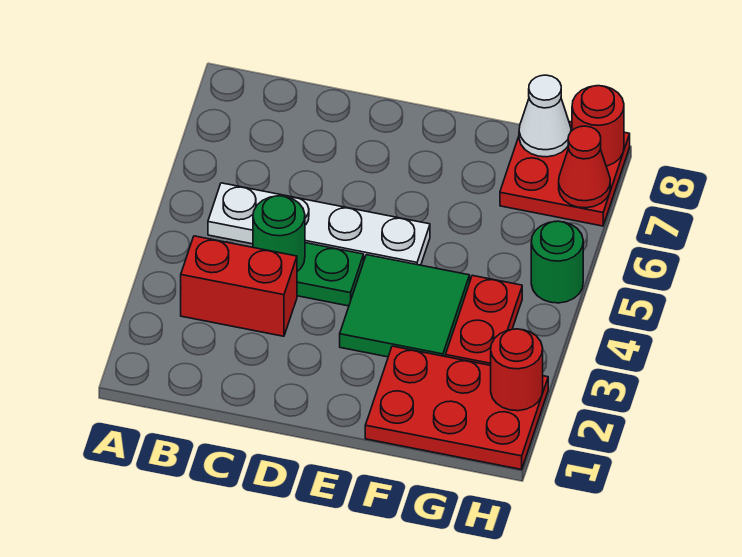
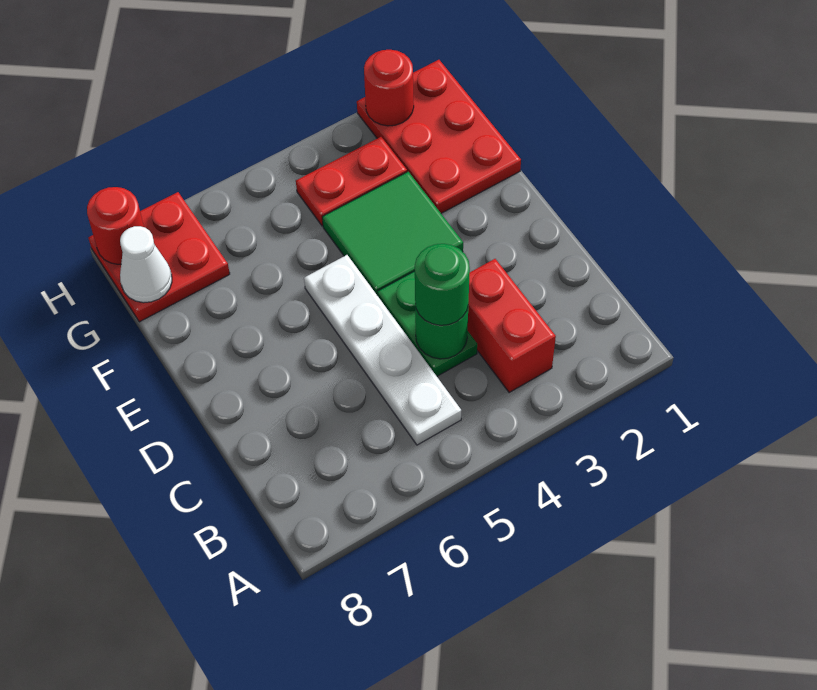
green round brick H5 level 1 -> green round brick C4 level 3
red cone H7 level 2 -> none

